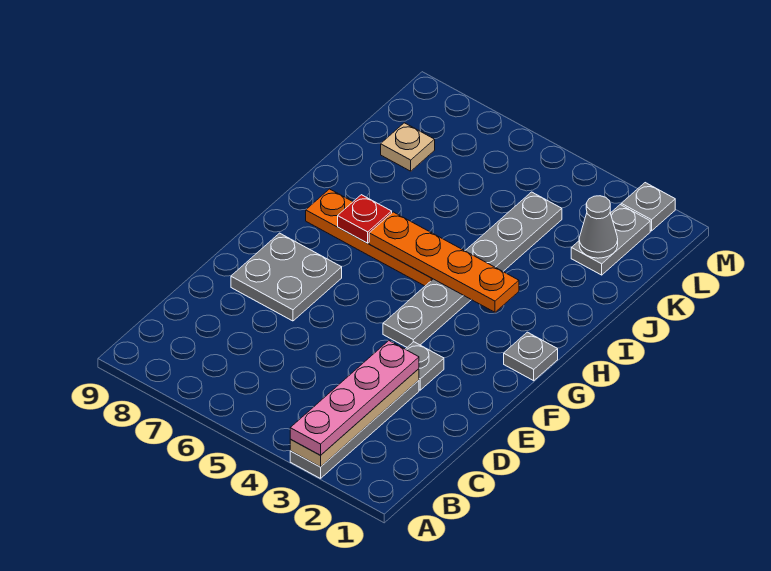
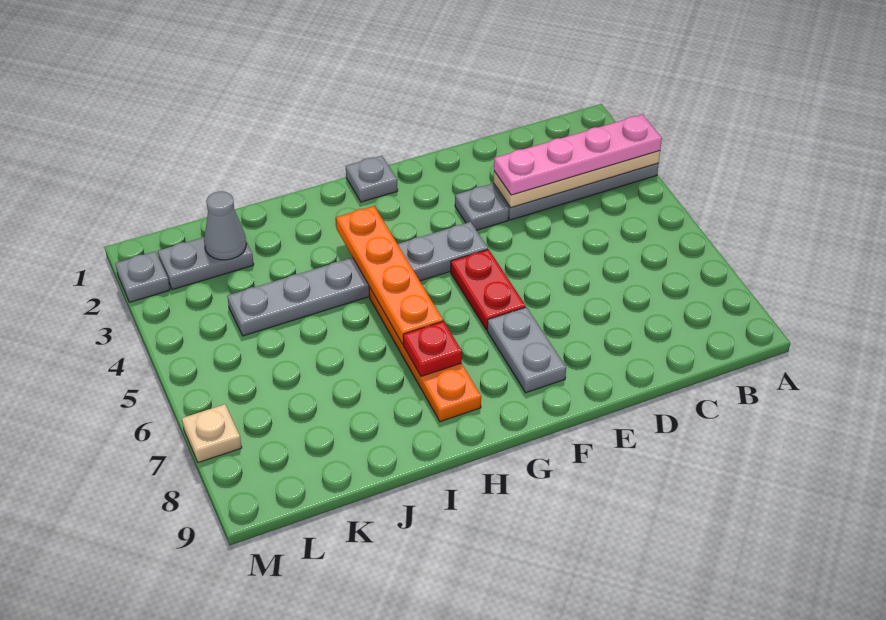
grey plate E7:F8 level 1 -> grey plate F7:F8 level 1
none -> red plate F5:F6 level 1
tan plate K8 level 1 -> tan plate M7 level 1

